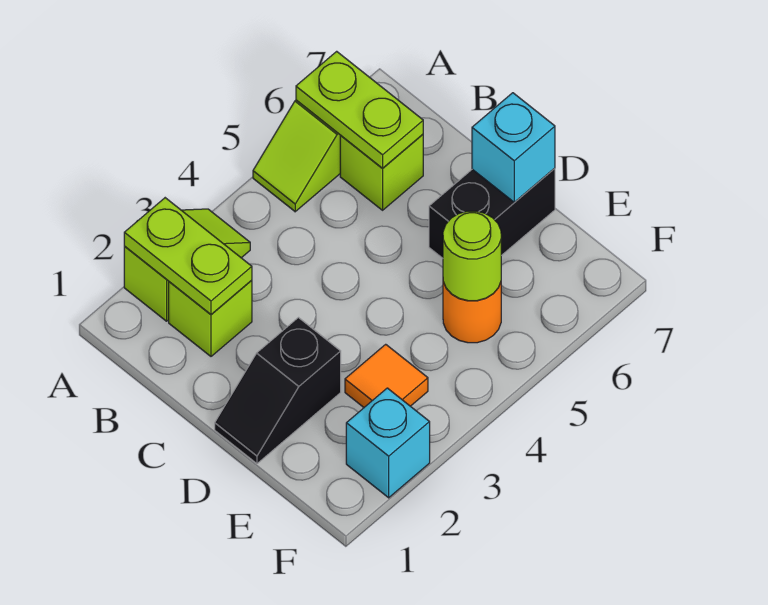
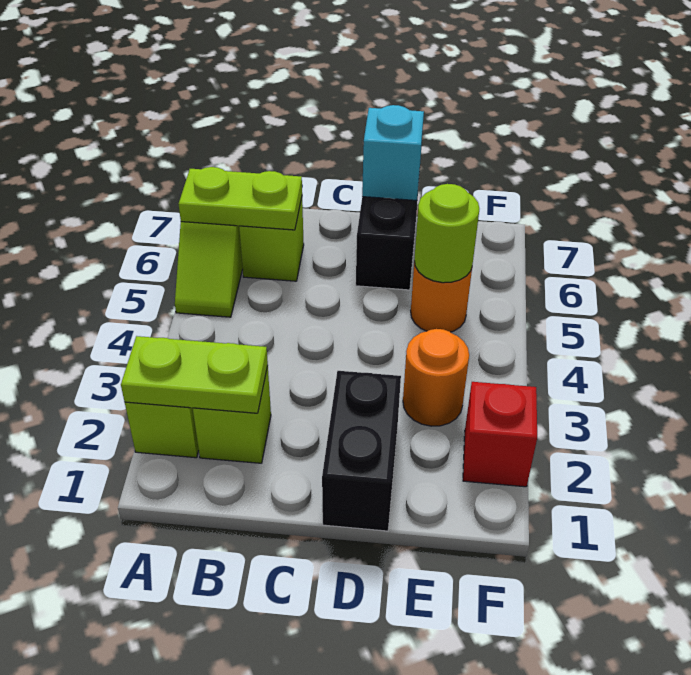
black slope D1:D2 level 1 top 2 -> black brick D1:D2 level 1
orange tile E3 level 1 -> orange round brick E3 level 1
cyan brick F2 level 1 -> red brick F2 level 1

